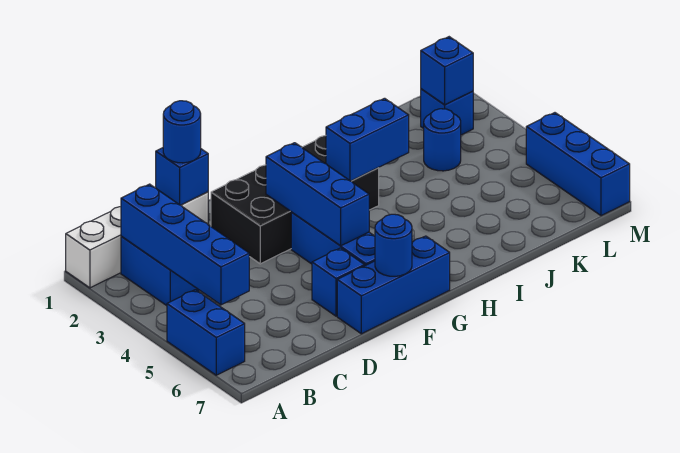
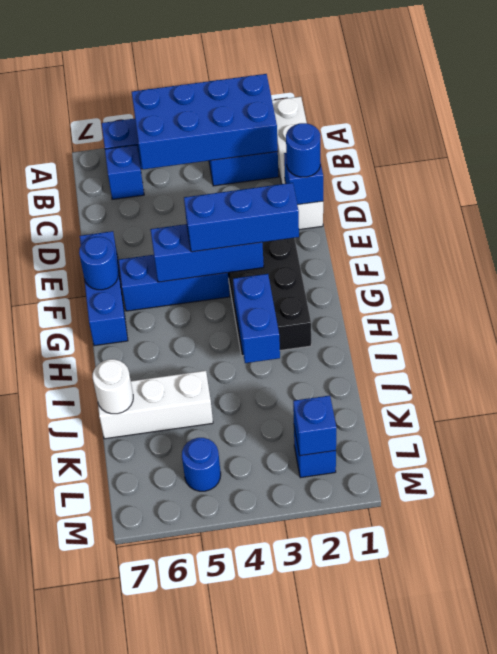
blue brick B2:B5 level 2 -> blue brick A2:B5 level 2
blue brick E6 level 1 -> blue brick B6 level 1
none -> white brick J5:J7 level 1
none -> white round brick J7 level 2
blue round brick K3 level 1 -> blue round brick L5 level 1
blue brick M5:M7 level 1 -> blue brick F2:F4 level 3

